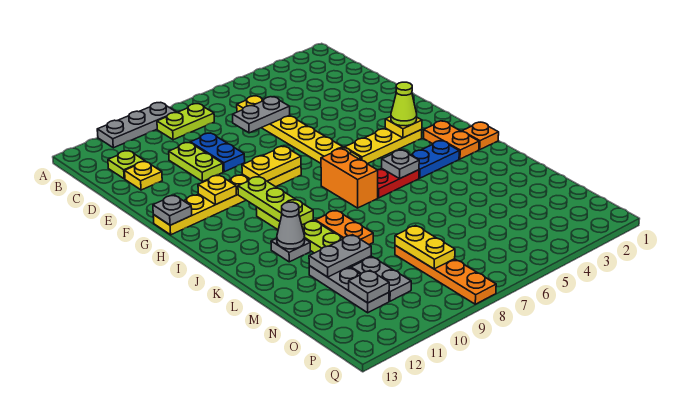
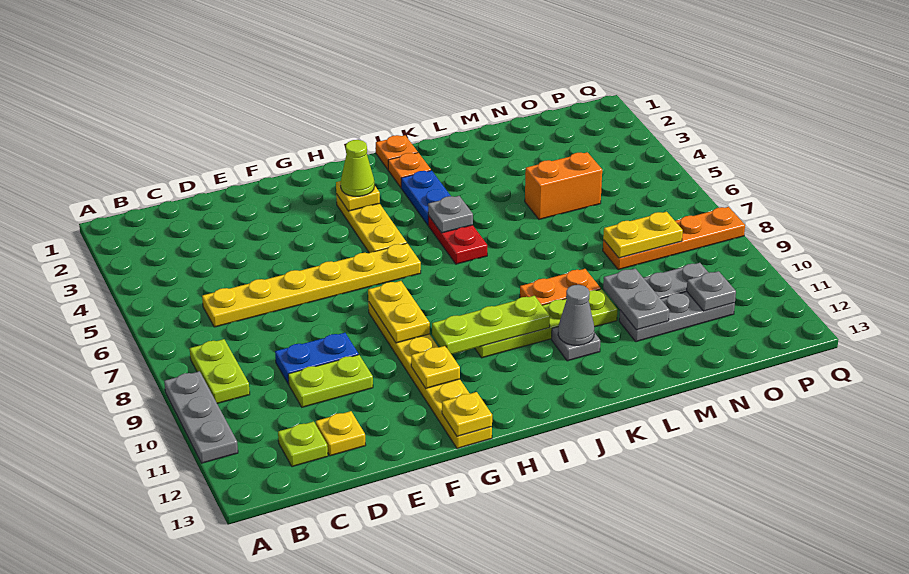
grey plate D6:D7 level 2 -> none
grey plate G13 level 2 -> yellow plate G13 level 2
orange plate I2:J2 level 1 -> orange plate J2 level 1
orange brick I7:J7 level 1 -> orange brick M5:N5 level 1

